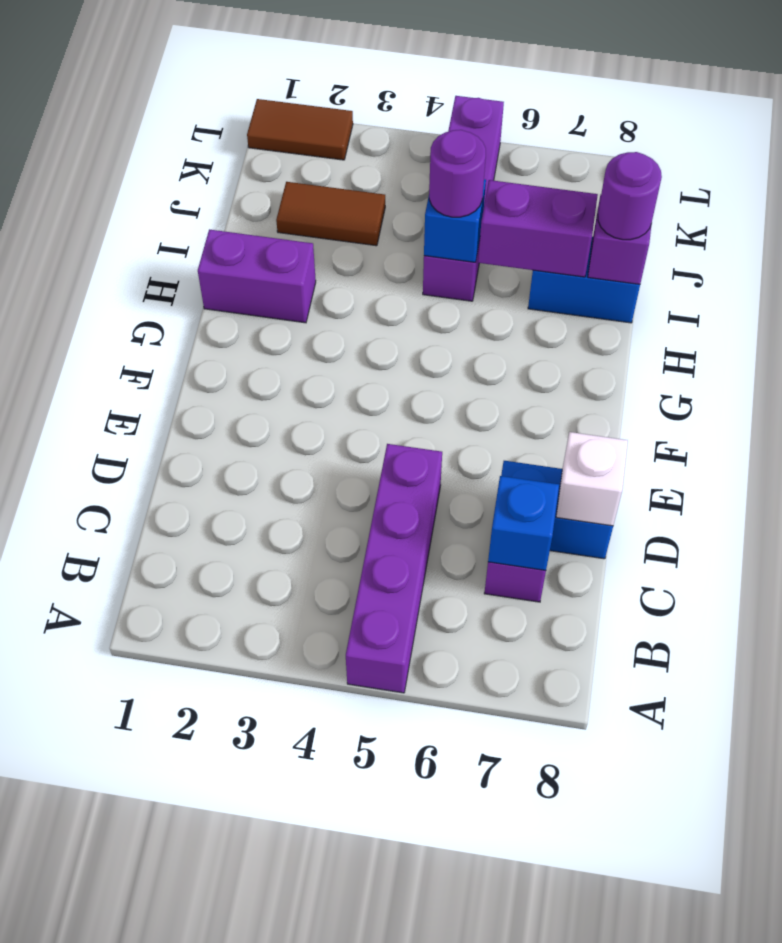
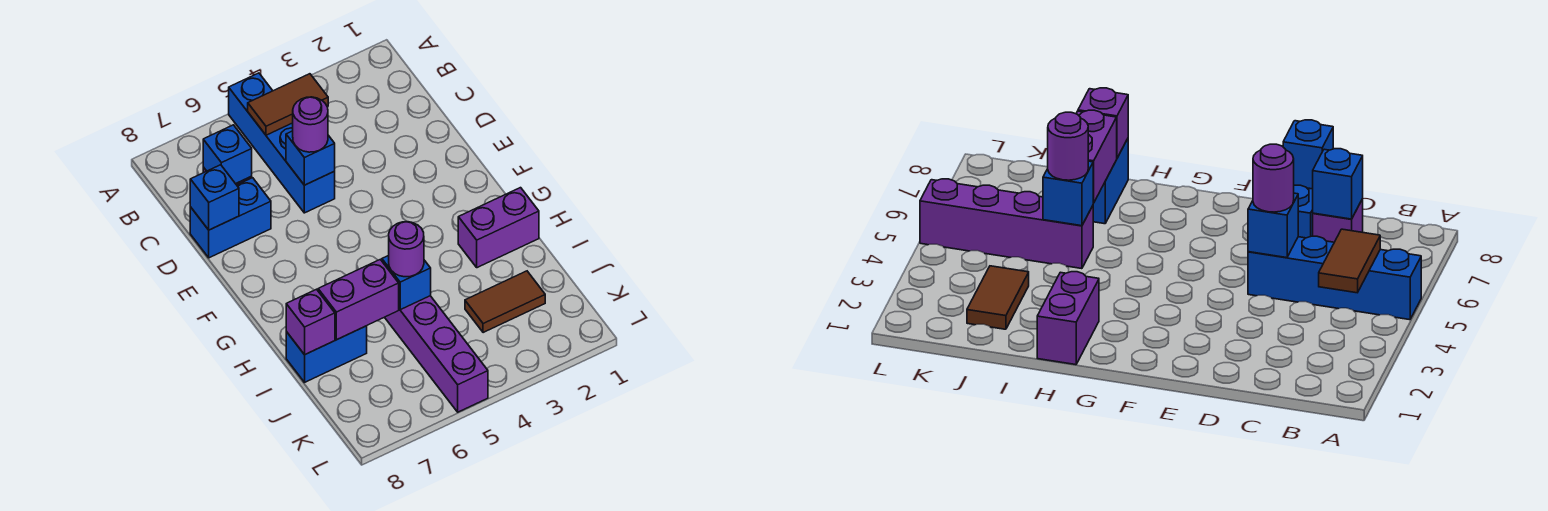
purple brick A5:D5 level 1 -> blue brick A5:D5 level 1
none -> blue brick D5 level 2
white brick D8 level 2 -> blue brick D8 level 2
purple round brick I8 level 3 -> purple round brick D5 level 3
brown tile L1:L2 level 1 -> brown tile B4:B5 level 2

